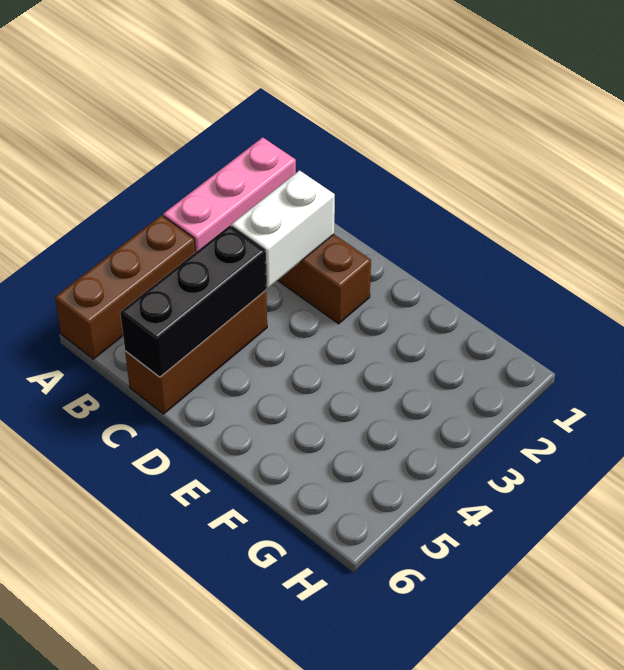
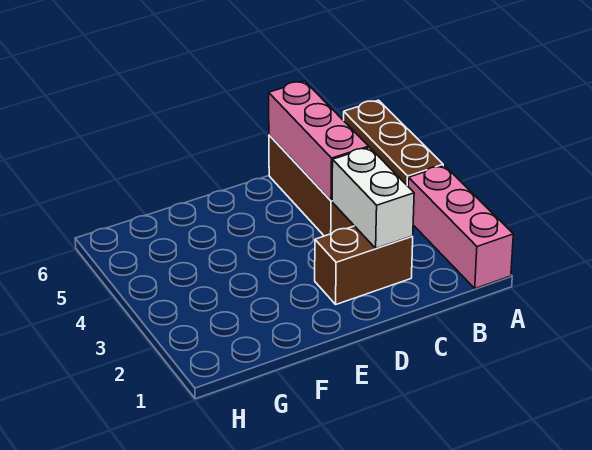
black brick C4:C6 level 2 -> pink brick C4:C6 level 2

